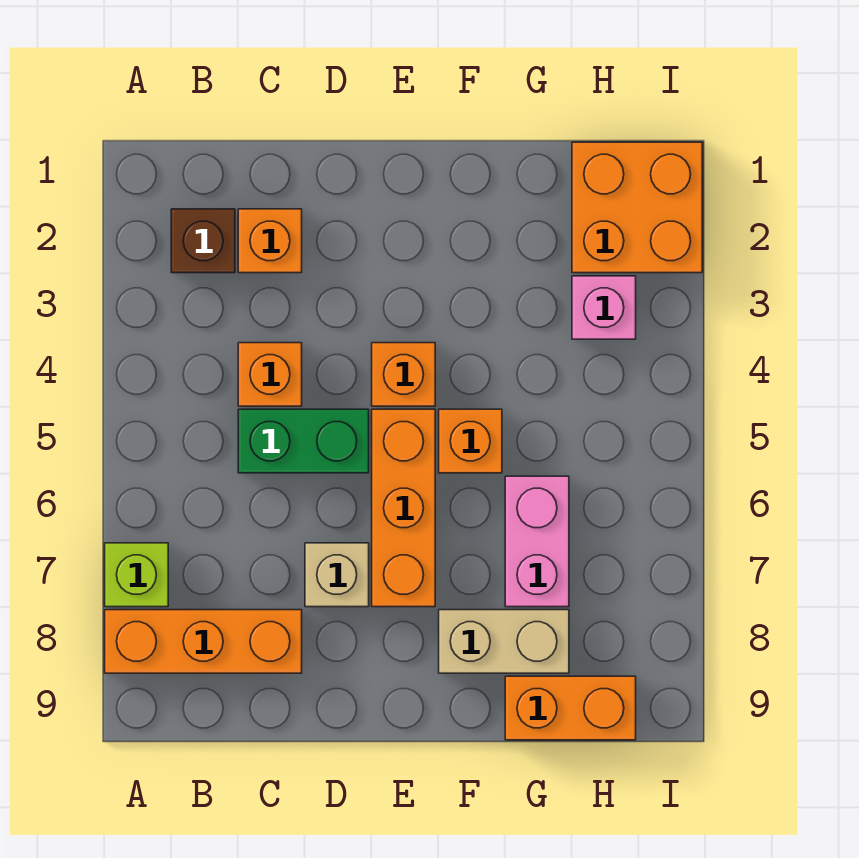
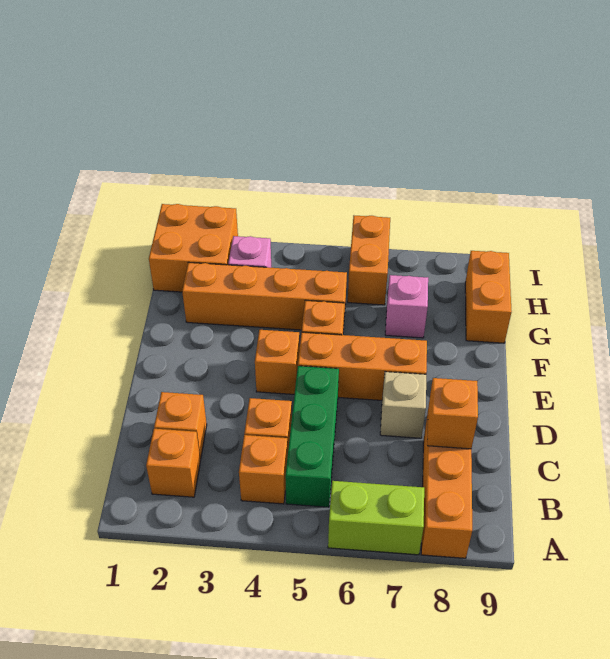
lime brick A7 level 1 -> lime brick A6:A7 level 1
brown brick B2 level 1 -> orange brick B2 level 1
none -> orange brick B4 level 1
green brick C5:D5 level 1 -> green brick B5:D5 level 1
none -> orange brick C8 level 2
tan brick F8:G8 level 1 -> none
none -> orange brick G2:G5 level 1
pink brick G6:G7 level 1 -> pink brick G7 level 1
none -> orange brick H6:I6 level 1

